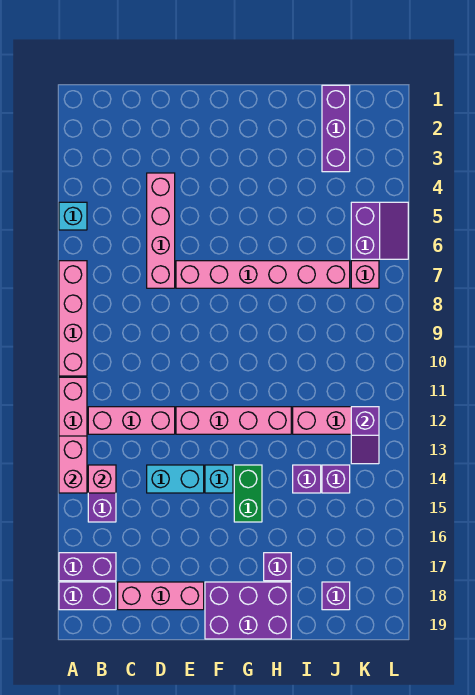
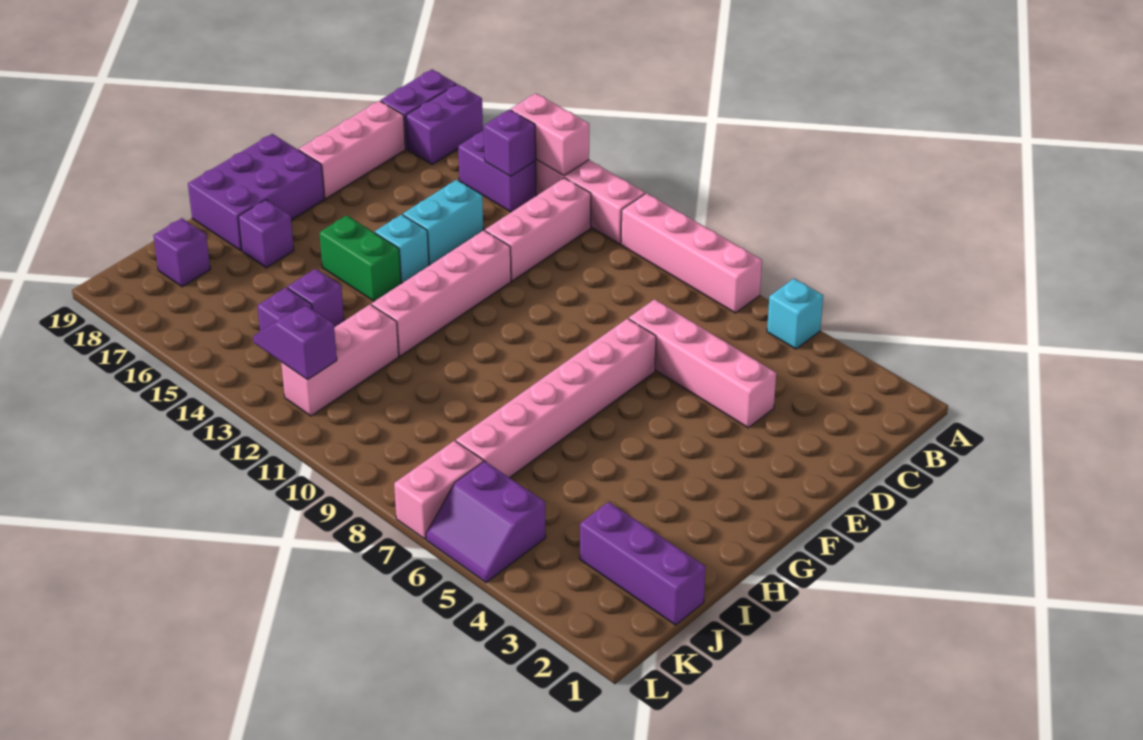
pink brick B14 level 2 -> purple brick B14 level 2
pink brick K7 level 1 -> pink brick K7:L7 level 1

